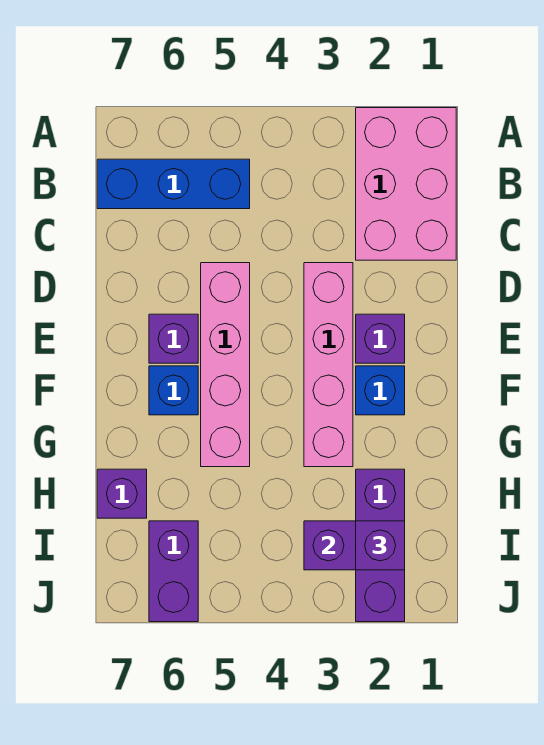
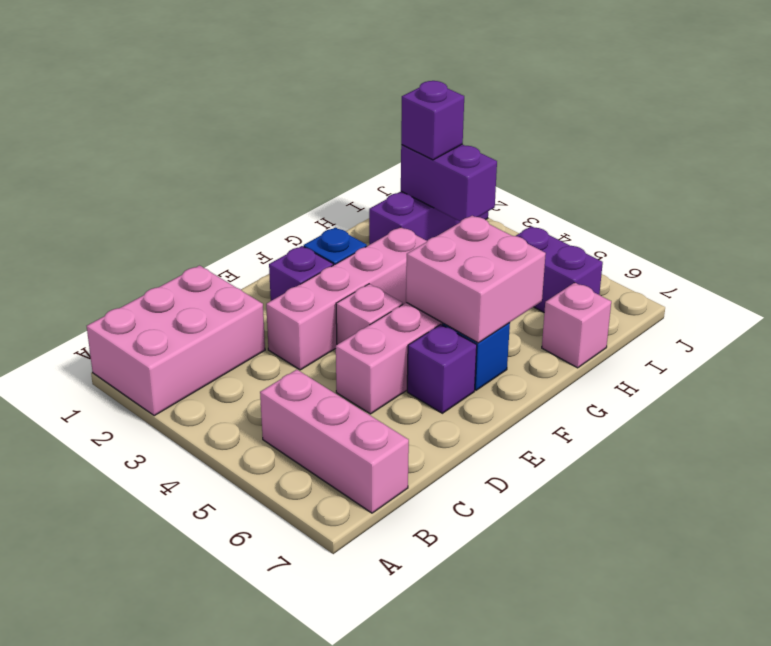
blue brick B5:B7 level 1 -> pink brick B5:B7 level 1
none -> pink brick E4 level 1
none -> pink brick F5:G6 level 2
purple brick H7 level 1 -> pink brick H7 level 1
purple brick I6:J6 level 1 -> purple brick I5:I6 level 1

